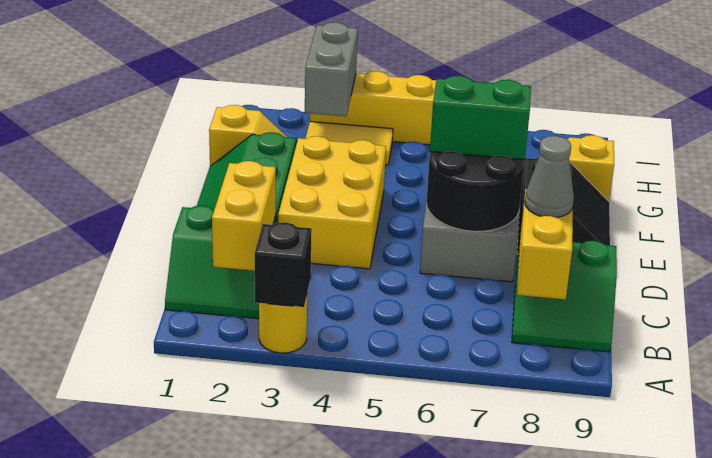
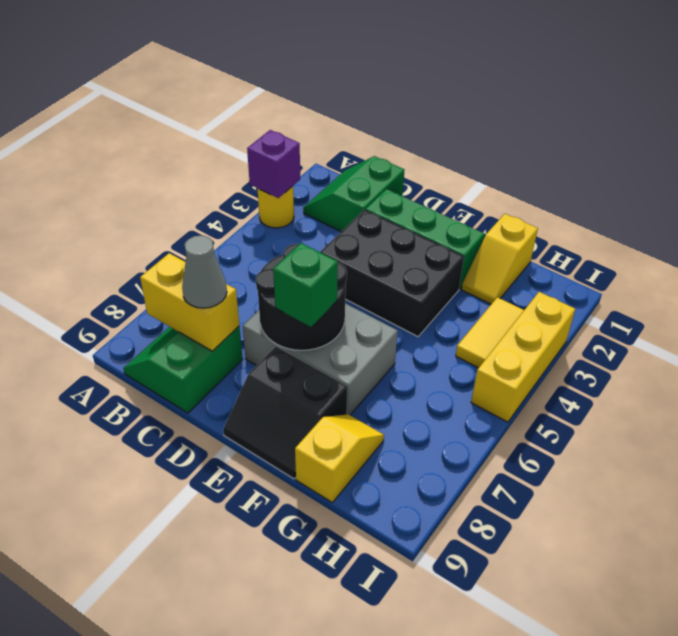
black brick A3 level 2 -> purple brick A3 level 2
yellow brick B2:C2 level 2 -> none
yellow brick D3:F4 level 1 -> black brick D3:F4 level 1
green brick E6:E7 level 3 -> green brick E7 level 3
grey brick H3:I3 level 2 -> none

